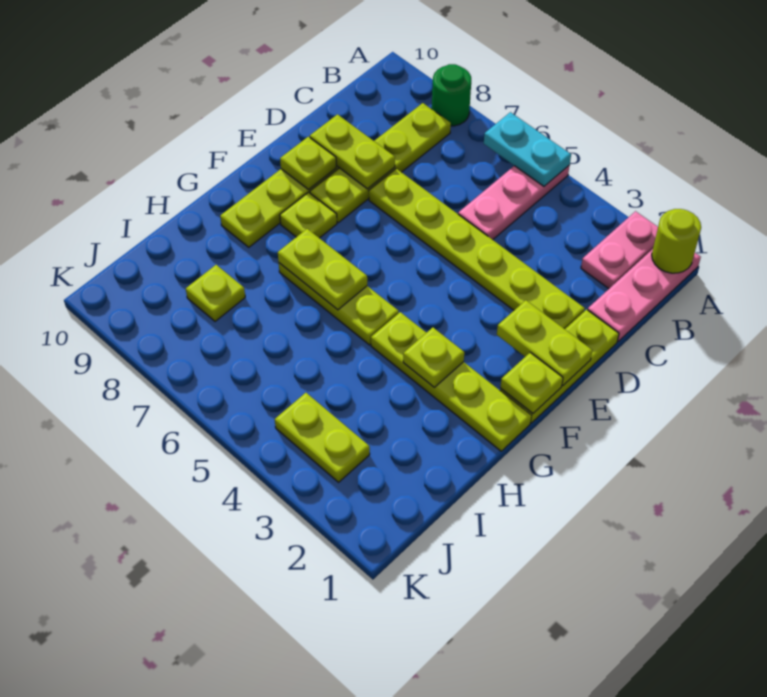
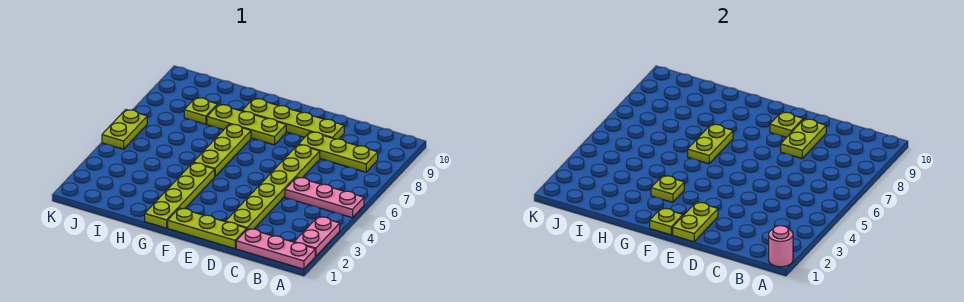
lime round brick A1 level 2 -> pink round brick A1 level 2
pink plate A2:B2 level 1 -> pink plate A2:A3 level 1
cyan plate A5:A6 level 2 -> none
green round brick A8 level 1 -> none
lime plate B8:E8 level 1 -> lime plate B8:D8 level 1
lime plate F8 level 1 -> lime plate F8:H8 level 1
lime plate J3:J4 level 1 -> lime plate K5:K6 level 1

